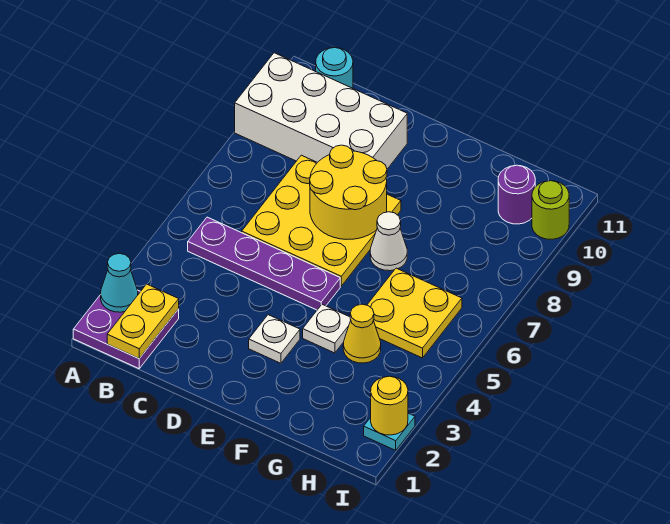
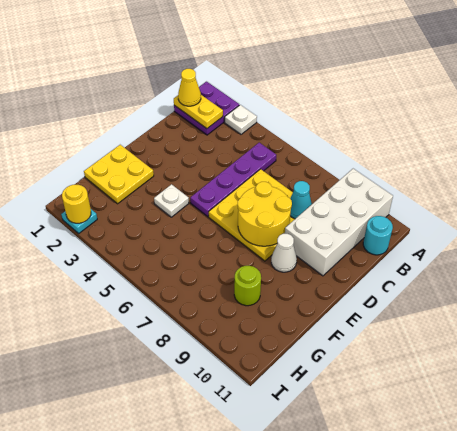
cyan cone A2 level 2 -> cyan cone C8 level 2
white plate E3 level 1 -> white plate A3 level 1
white cone F7 level 1 -> white cone E9 level 1
yellow cone G4 level 1 -> yellow cone B1 level 3
yellow plate G5:H6 level 1 -> yellow plate F1:G2 level 1
purple round brick H10 level 1 -> none
lime round brick I10 level 1 -> lime round brick G9 level 1

